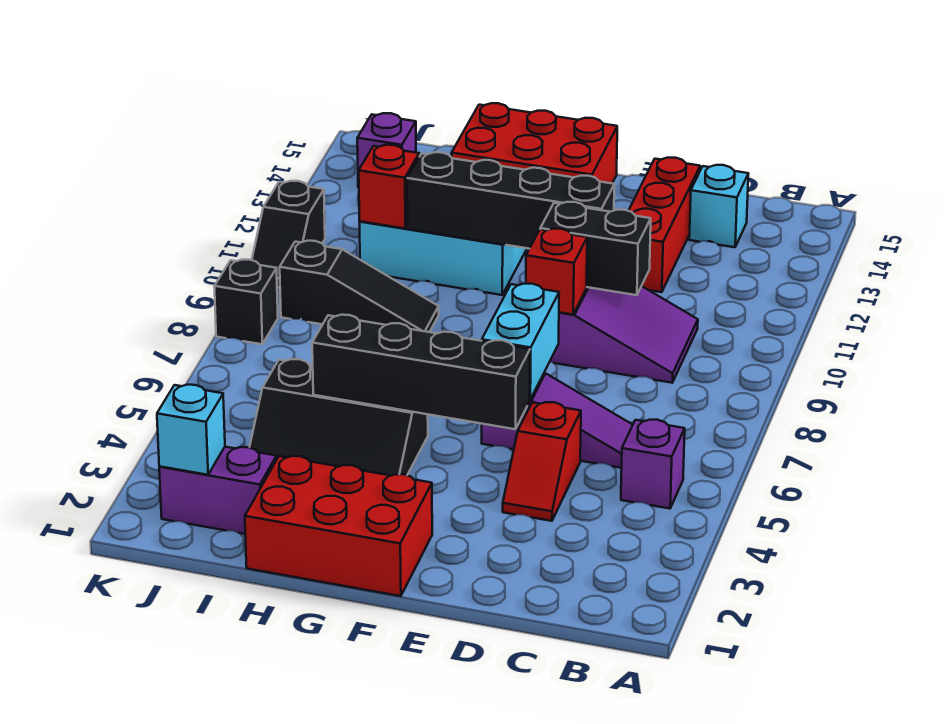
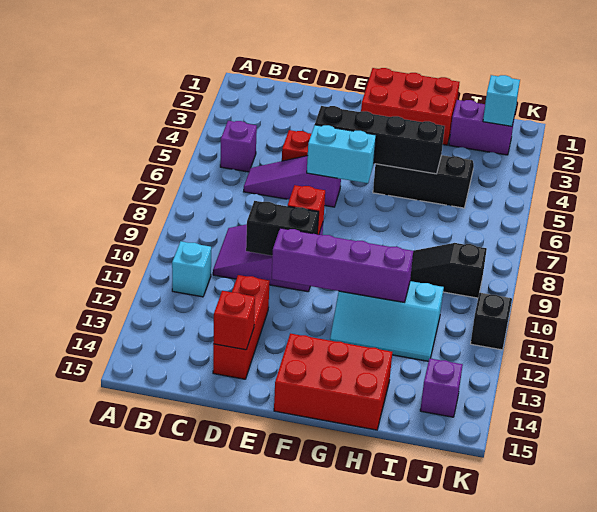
cyan brick C14 level 1 -> cyan brick B11 level 1
cyan brick E6:E7 level 2 -> cyan brick E6:F6 level 2
black brick E11:H11 level 2 -> purple brick E11:H11 level 2
red brick I11 level 2 -> red brick D14 level 2
black brick K8 level 1 -> none

